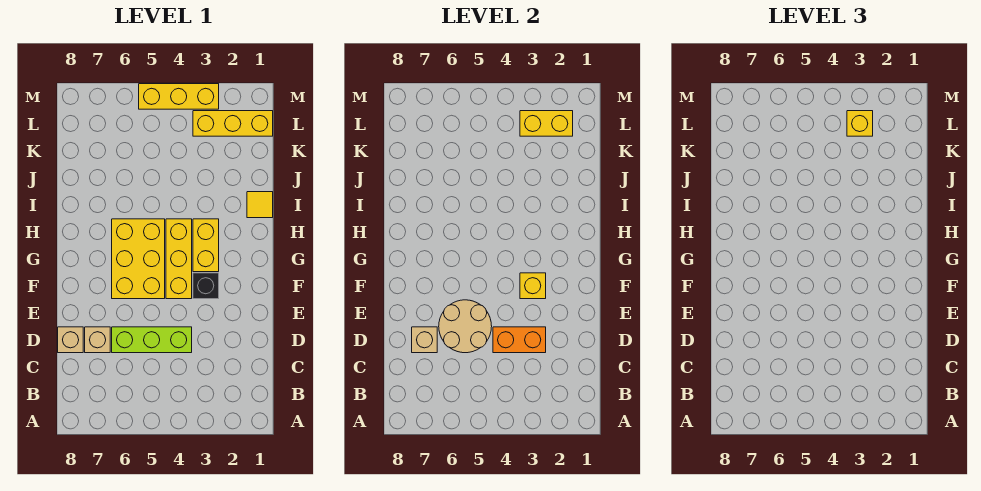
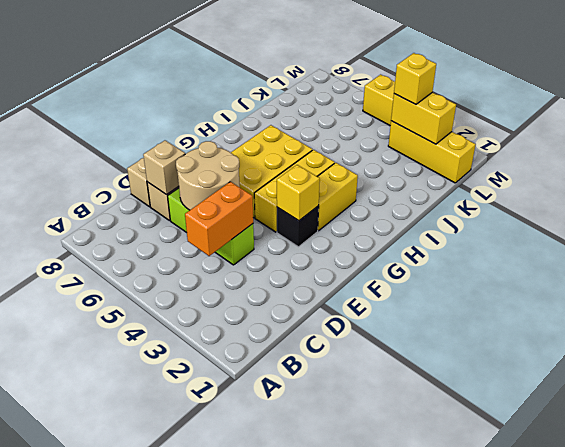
orange brick D3:D4 level 2 -> orange brick C4:D4 level 2
yellow tile I1 level 1 -> none

